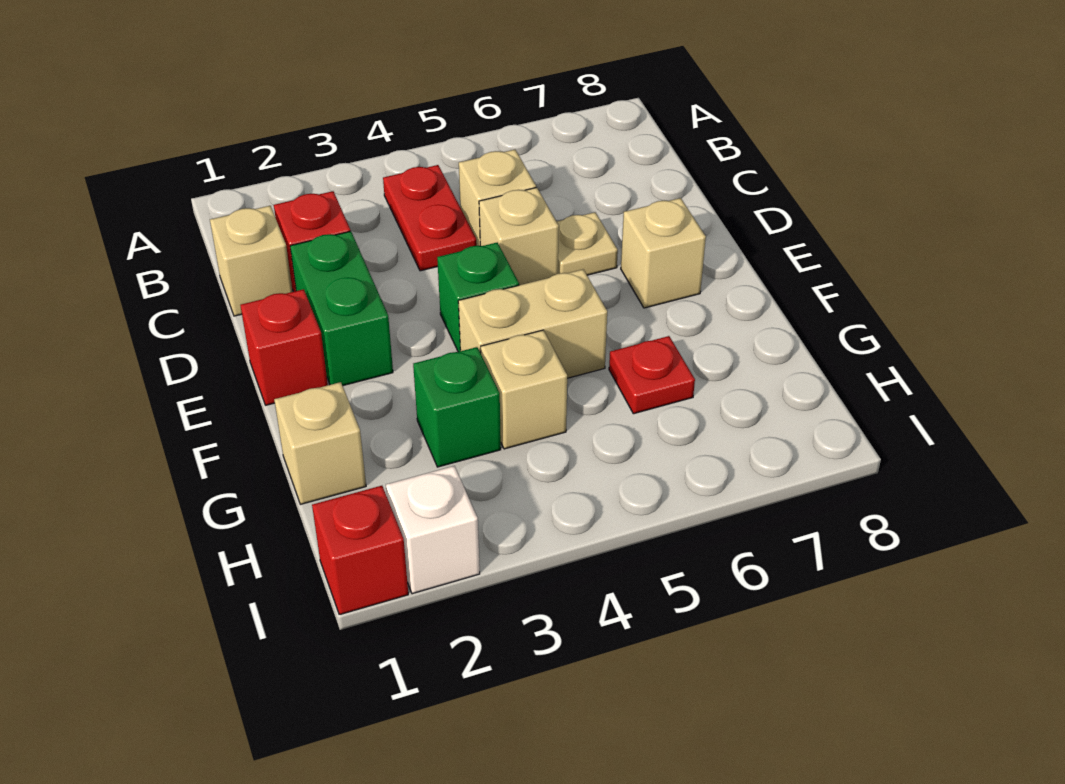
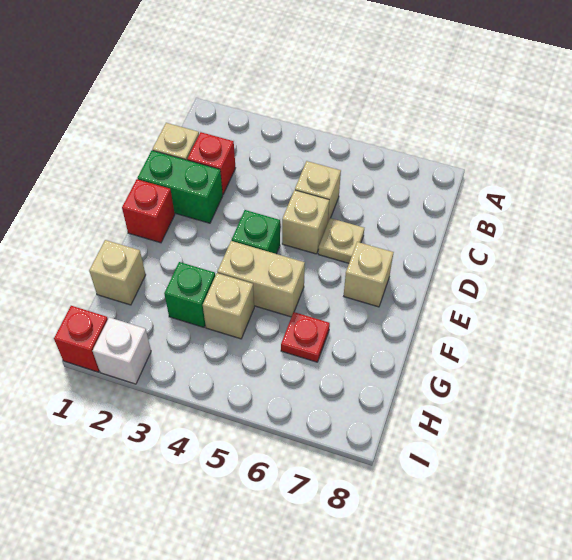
red plate B4:C4 level 1 -> none
green brick D2:E2 level 1 -> green brick D1:D2 level 1

